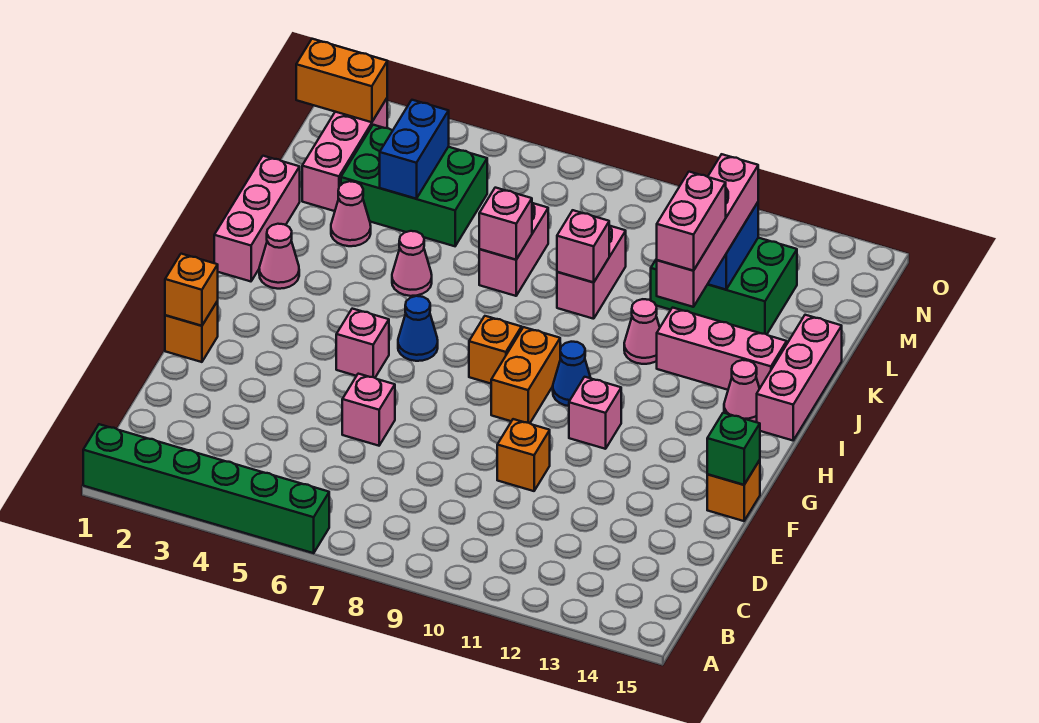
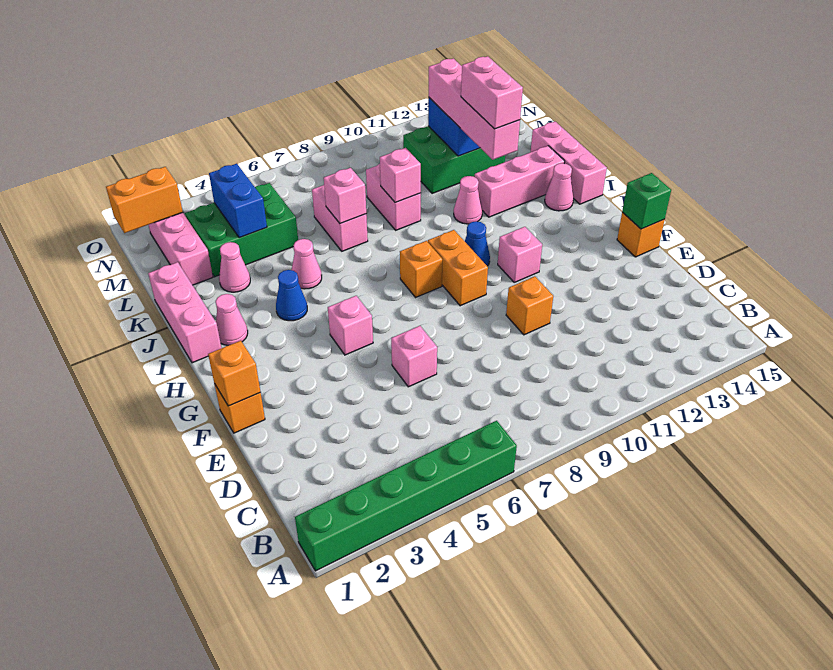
blue cone H6 level 1 -> blue cone I4 level 1

